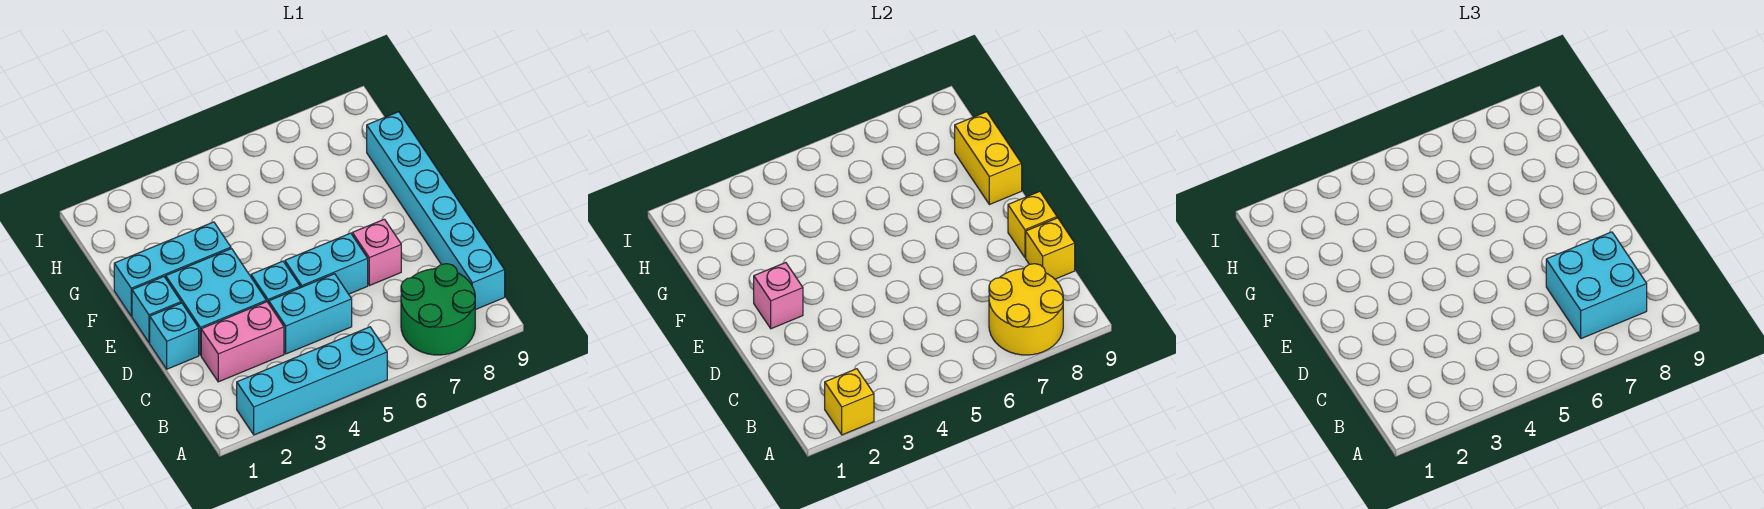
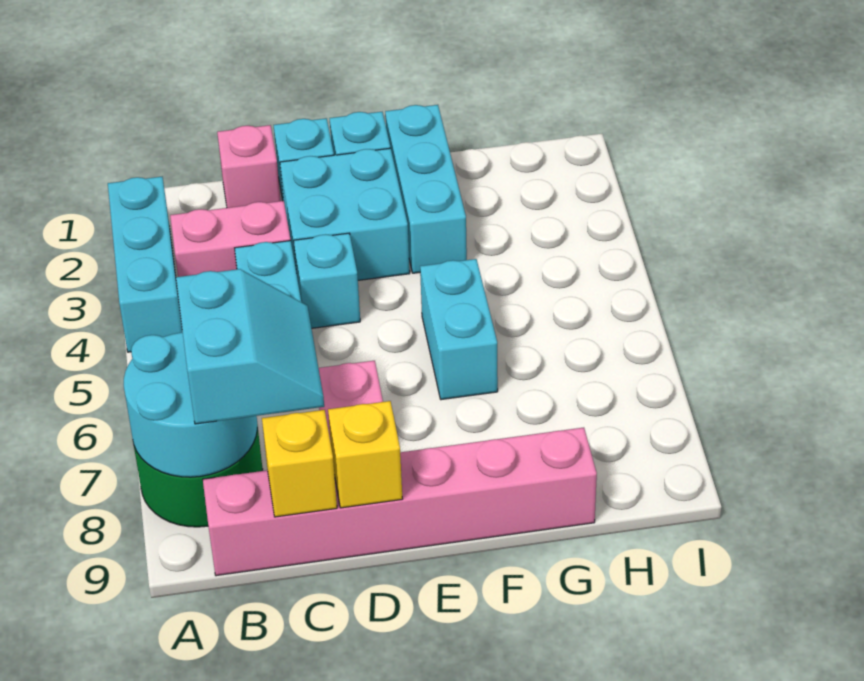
cyan brick A2:A5 level 1 -> cyan brick A2:A4 level 1
yellow brick A2 level 2 -> none
yellow round brick A7:B8 level 2 -> cyan round brick A7:B8 level 2
cyan brick B7:C8 level 3 -> cyan slope B7:C8 level 3 top B
cyan brick B9:G9 level 1 -> pink brick B9:G9 level 1
pink brick C2:C3 level 1 -> pink brick B3:C3 level 1
cyan brick D5:D6 level 1 -> cyan brick F5:F6 level 1
pink brick E2 level 2 -> pink brick C1 level 1
yellow brick F9:G9 level 2 -> none

